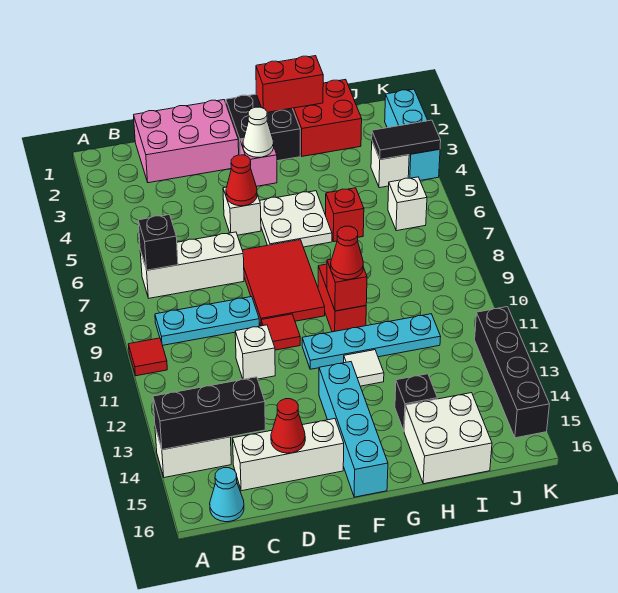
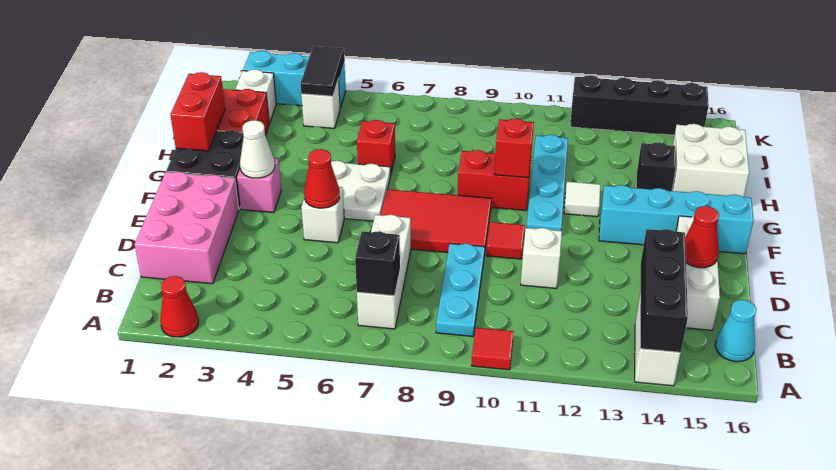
red cone G10 level 3 -> red cone A2 level 1
white brick J6 level 1 -> white brick J2 level 1

